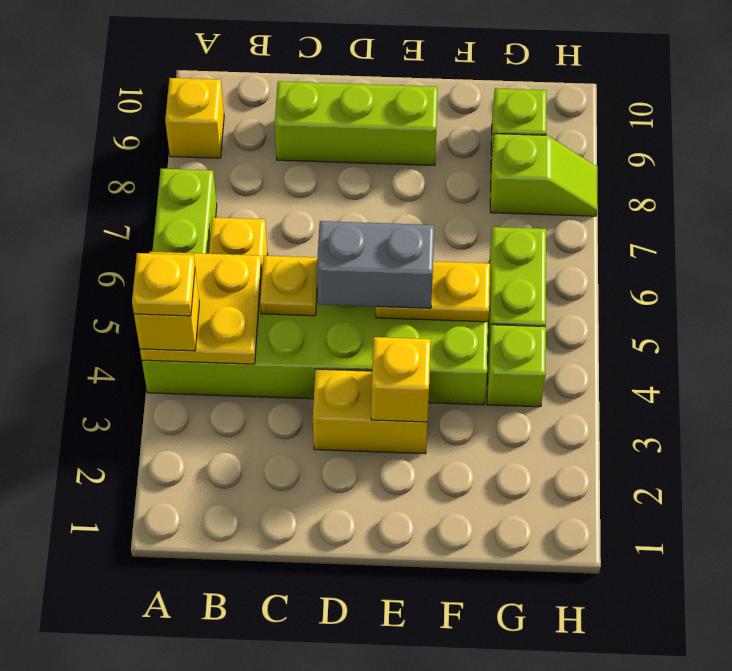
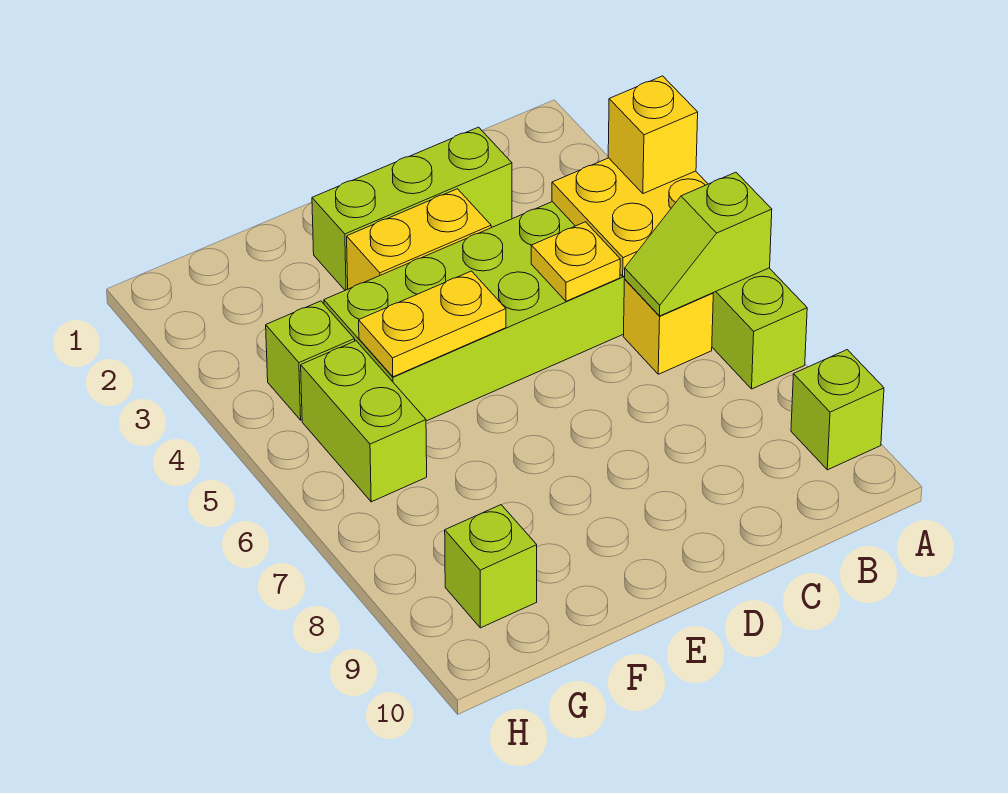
yellow plate A4 level 4 -> none
yellow brick A9 level 1 -> lime brick A9 level 1
lime brick C9:E9 level 1 -> lime brick C2:E2 level 1
grey brick D5:E5 level 3 -> none
yellow brick E3 level 2 -> none
lime slope G8:H8 level 1 top G -> lime slope A6:B6 level 2 top A

